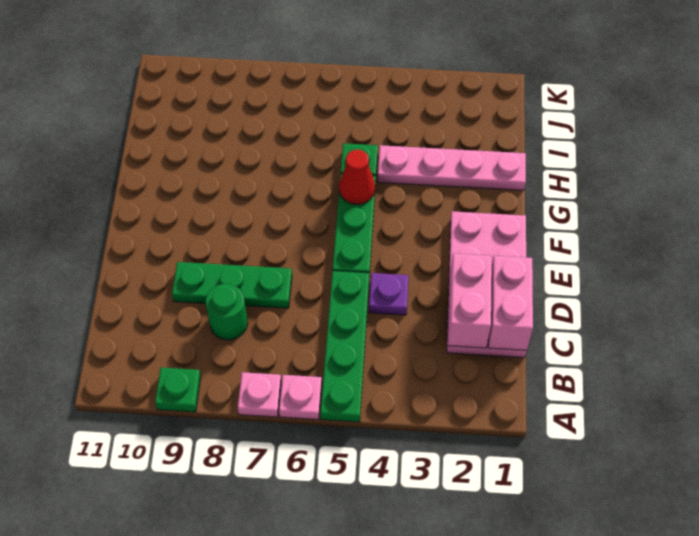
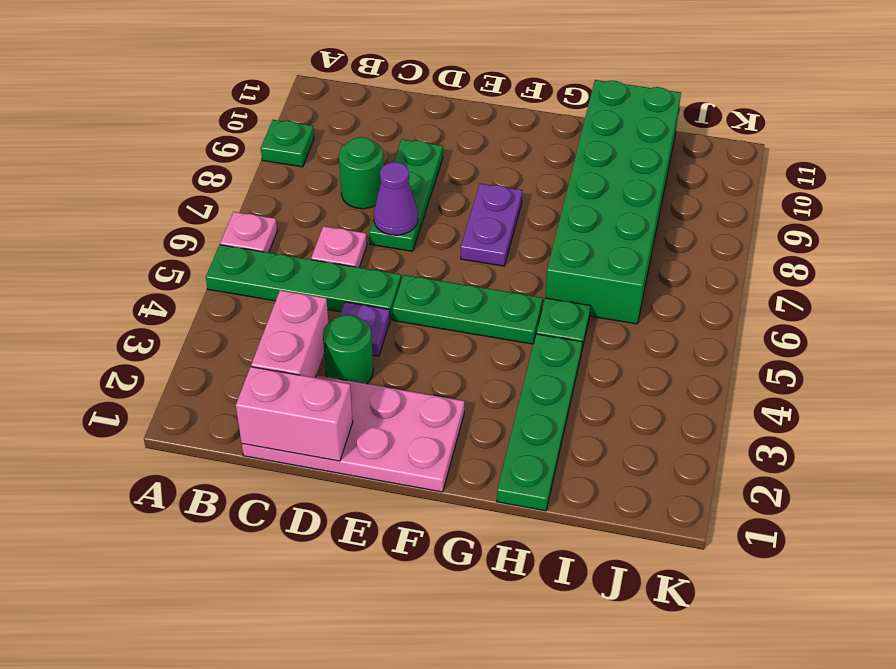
pink plate A7 level 1 -> pink plate C6 level 1
pink brick C2:D2 level 2 -> pink brick C2:C3 level 2
none -> green round brick D3 level 1
none -> purple cone D7 level 2
none -> purple plate F7:F8 level 1
red cone G5 level 2 -> none
pink plate H1:H4 level 1 -> green plate H1:H4 level 1
none -> green brick H6:I11 level 1

